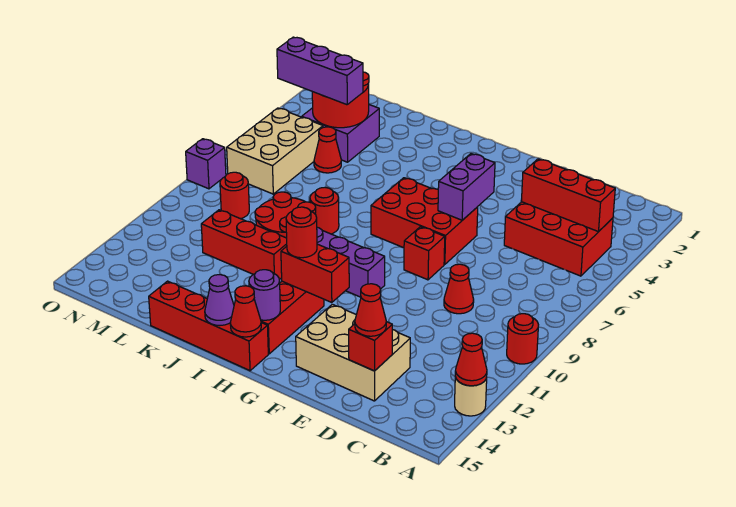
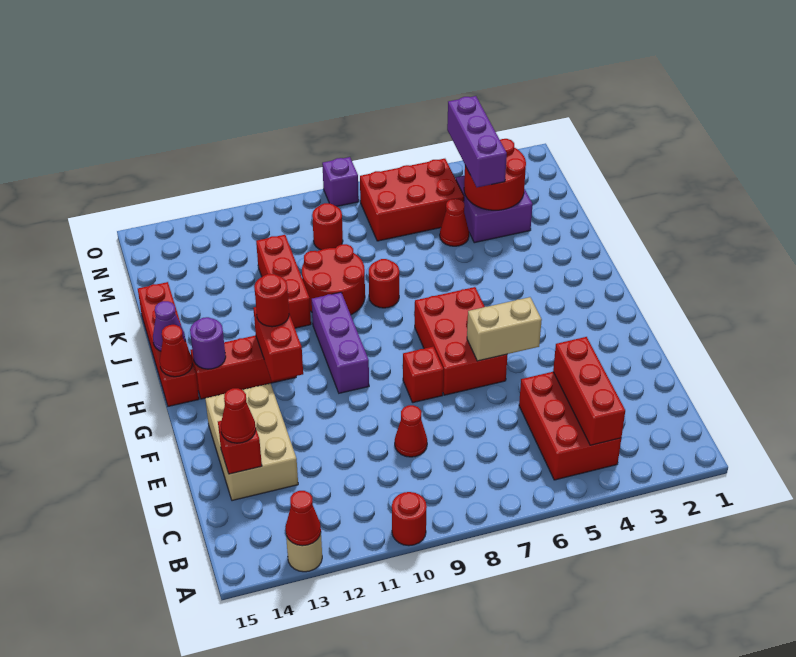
purple brick F5:F6 level 2 -> tan brick F5:F6 level 2
tan brick M5:N7 level 1 -> red brick M5:N7 level 1

